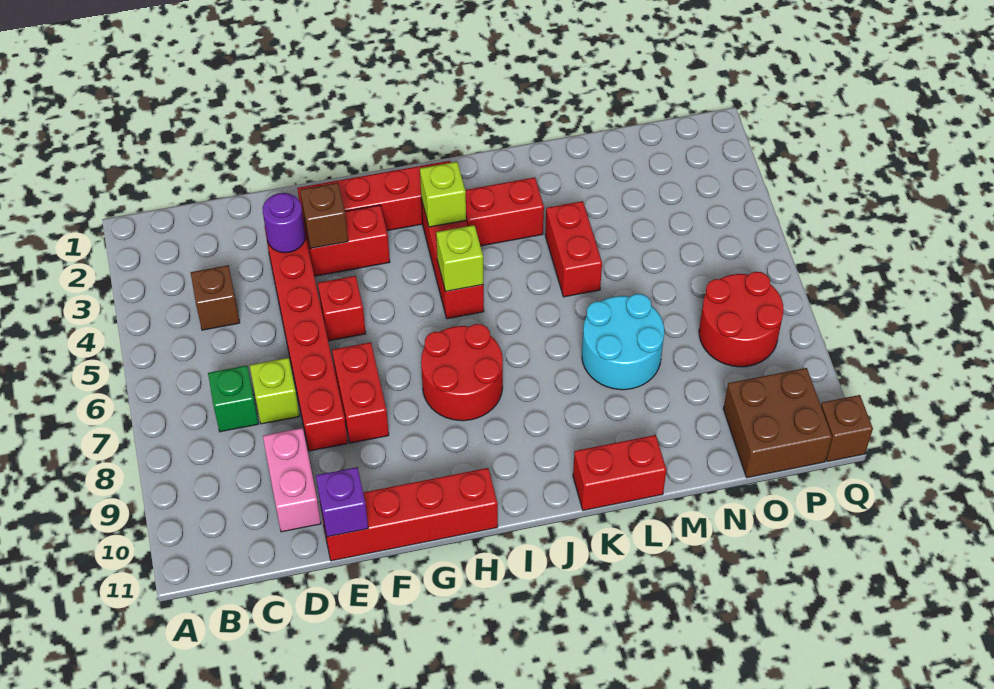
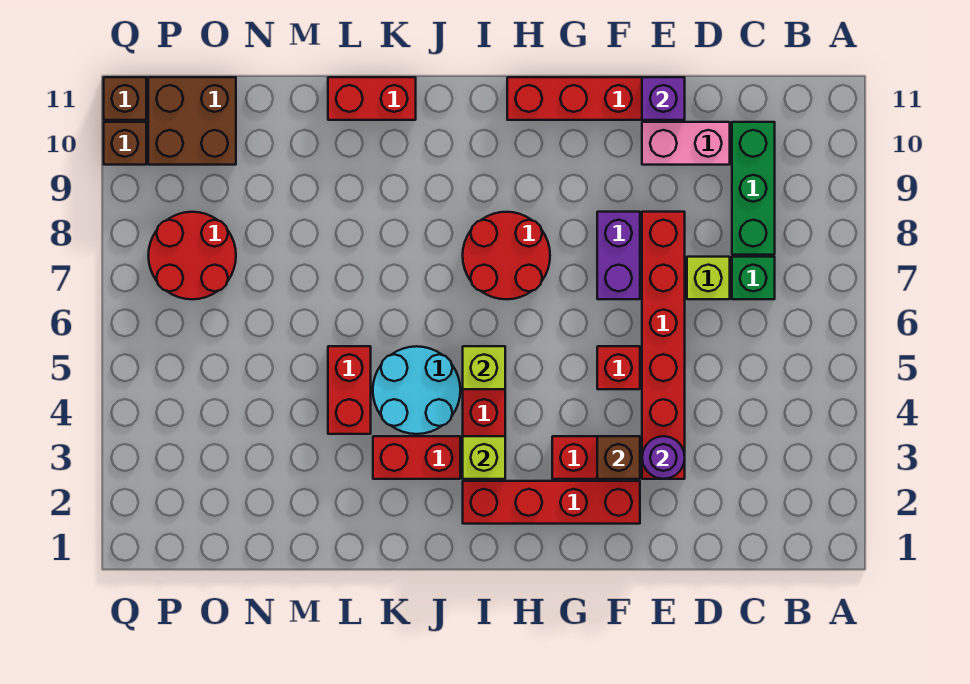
brown brick C4 level 1 -> brown brick Q10 level 1
none -> green brick C8:C10 level 1
pink brick D9:D10 level 1 -> pink brick D10:E10 level 1
red brick F7:F8 level 1 -> purple brick F7:F8 level 1
cyan round brick L7:M8 level 1 -> cyan round brick J4:K5 level 1

